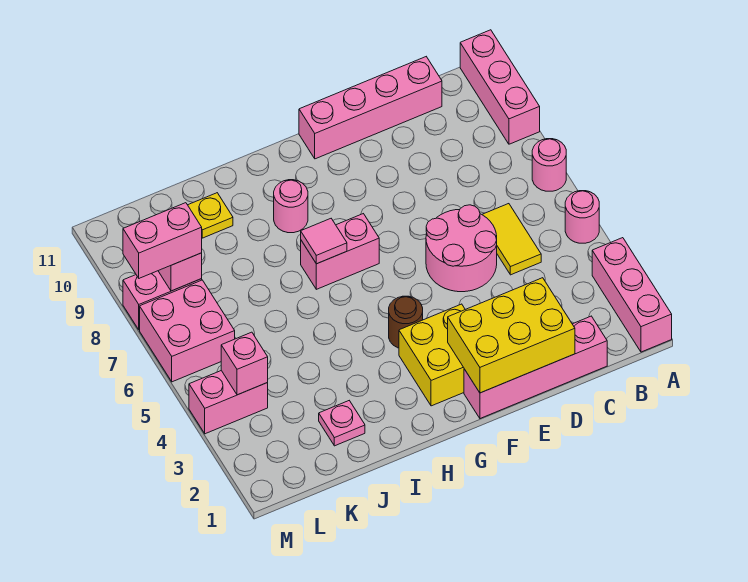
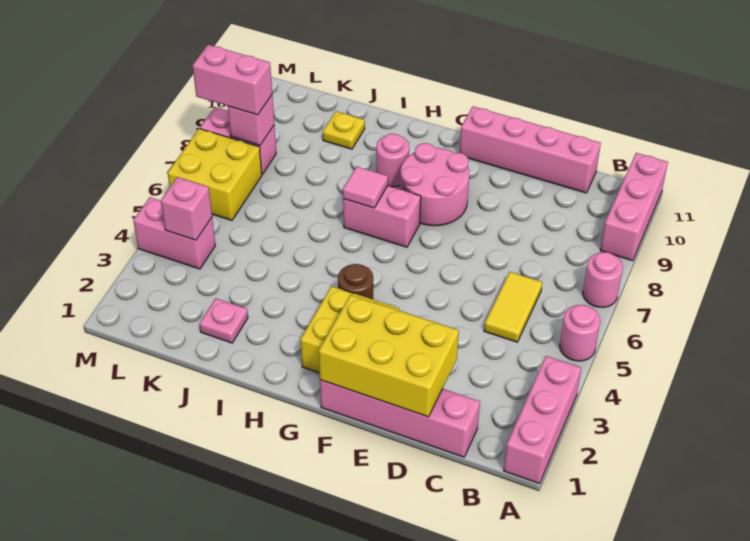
pink round brick D5:E6 level 1 -> pink round brick F8:G9 level 1
pink brick L6:M7 level 1 -> yellow brick L6:M7 level 1

